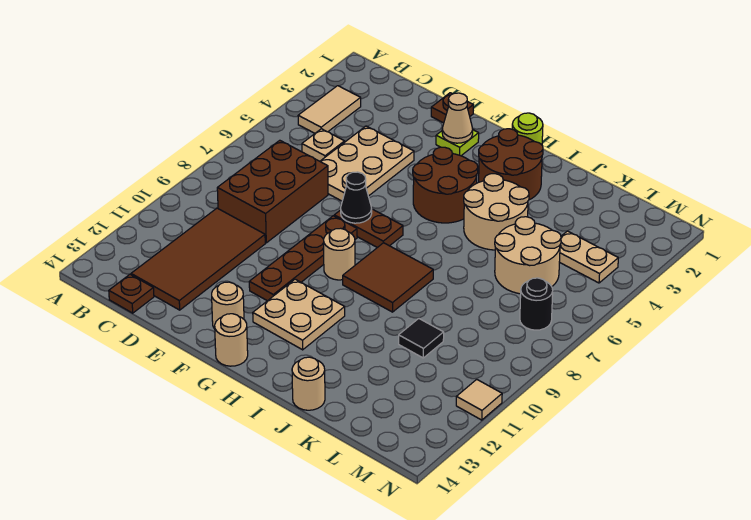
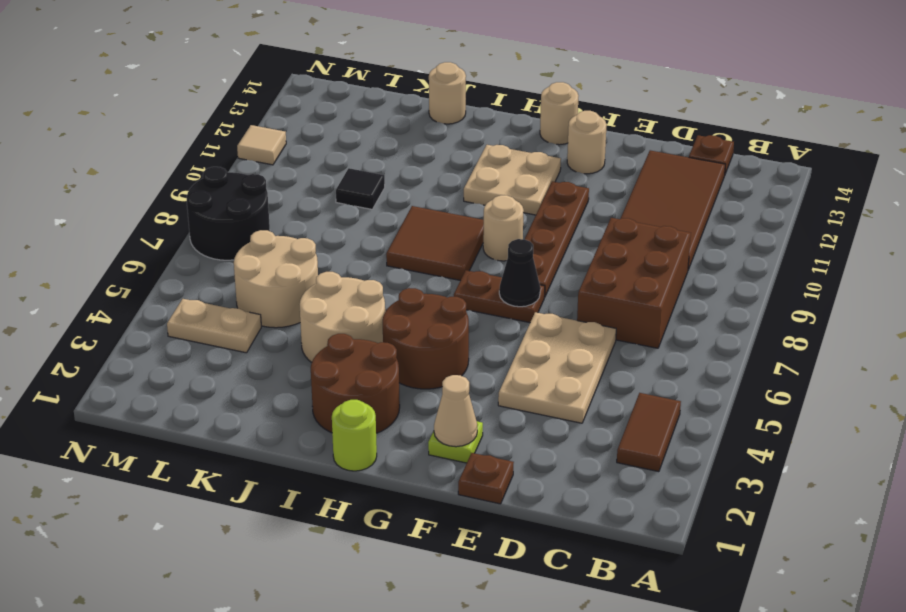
tan tile B3:B4 level 1 -> brown tile B3:B4 level 1
tan plate C5 level 1 -> none
black round brick M7 level 1 -> black round brick M7:N8 level 1

